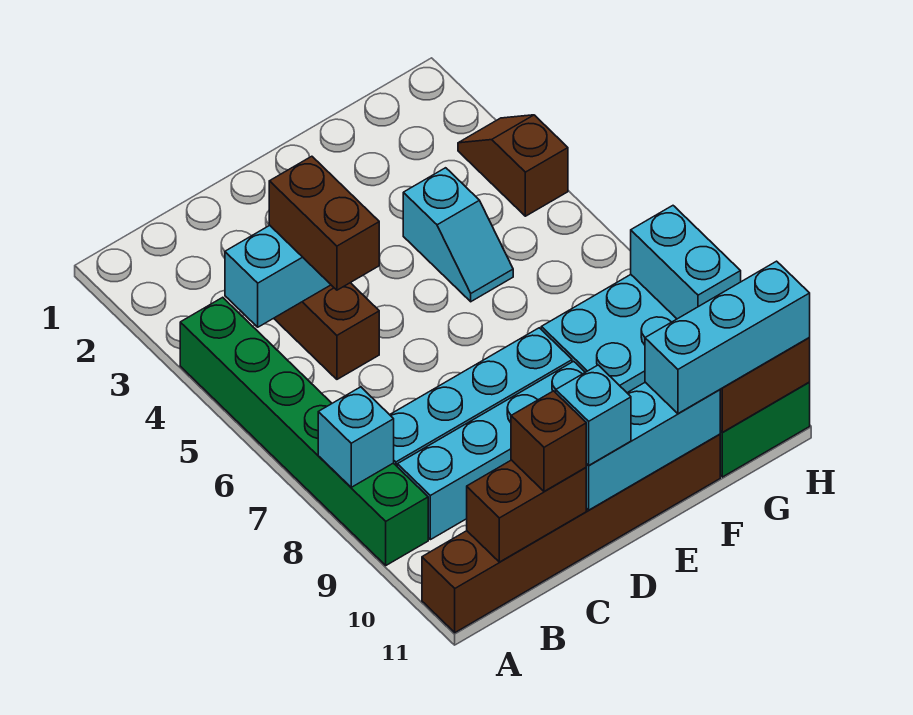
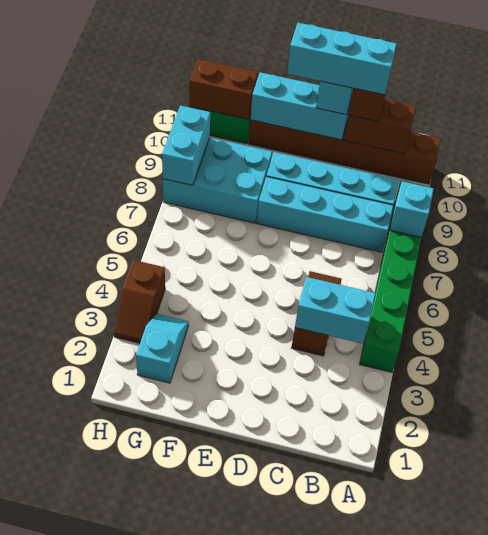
brown brick C4:C5 level 3 -> none
cyan slope F4:F5 level 1 top 4 -> cyan slope G2:G3 level 1 top 2
cyan brick F11:H11 level 3 -> cyan brick C11:E11 level 4

